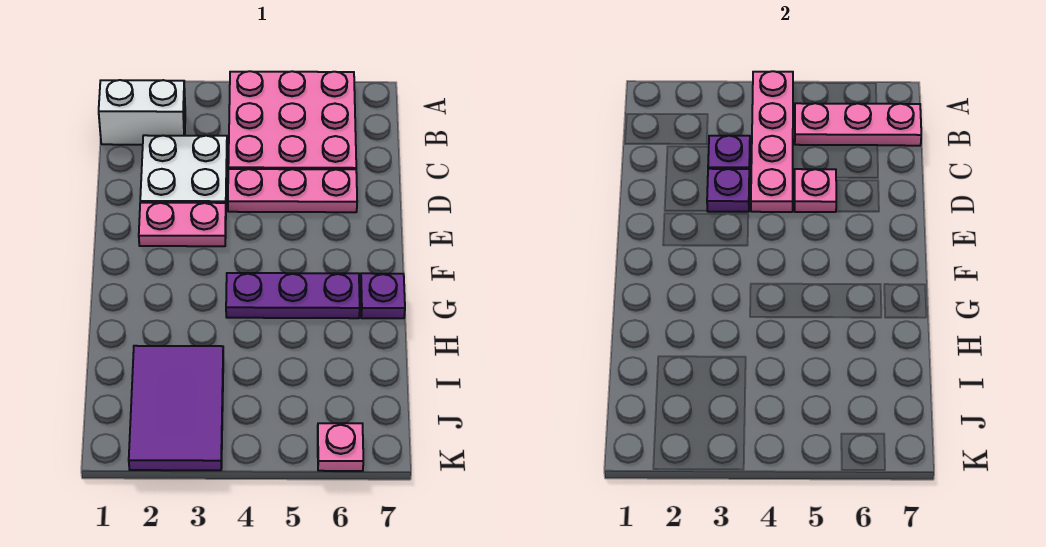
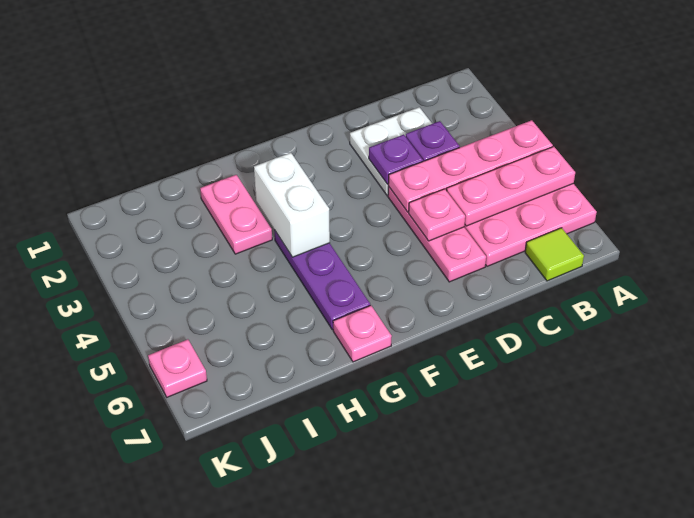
white brick B1:B2 level 1 -> white brick G3:G4 level 2
pink plate B5:B7 level 2 -> pink plate A5:C5 level 2
none -> lime tile B7 level 1
pink plate E2:E3 level 1 -> pink plate H2:H3 level 1
purple plate G7 level 1 -> pink plate G7 level 1
purple tile I2:K3 level 1 -> none

